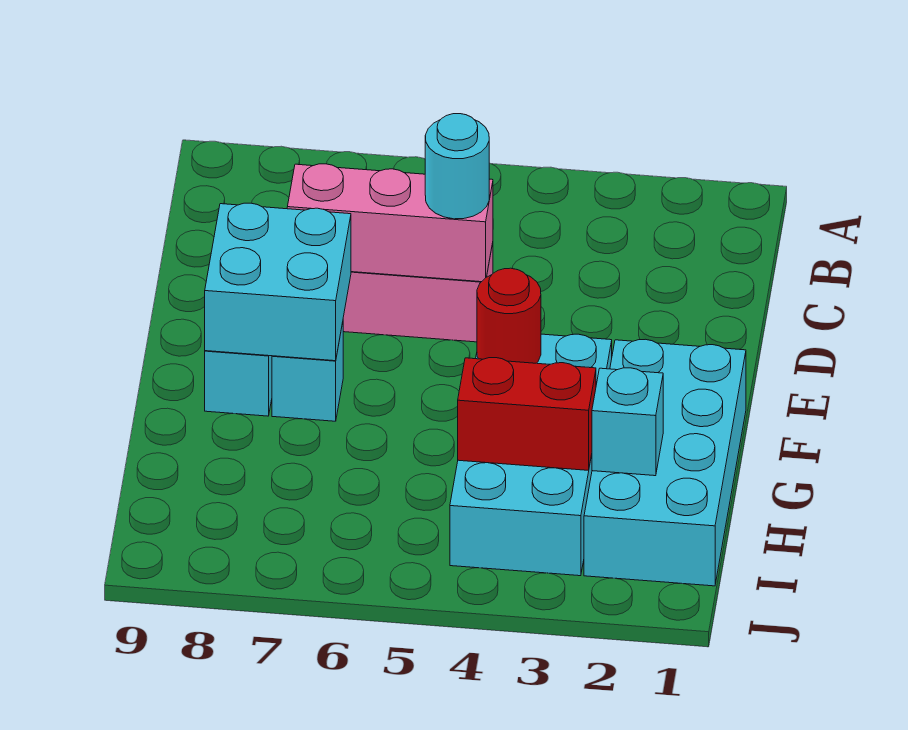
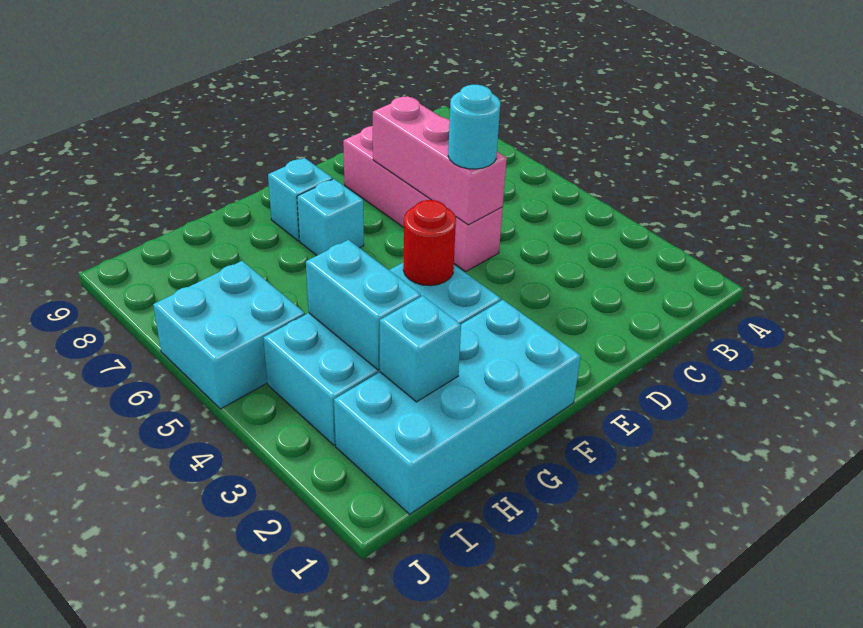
cyan brick E7:F8 level 2 -> cyan brick I5:J6 level 1
red brick H3:H4 level 2 -> cyan brick H3:H4 level 2

